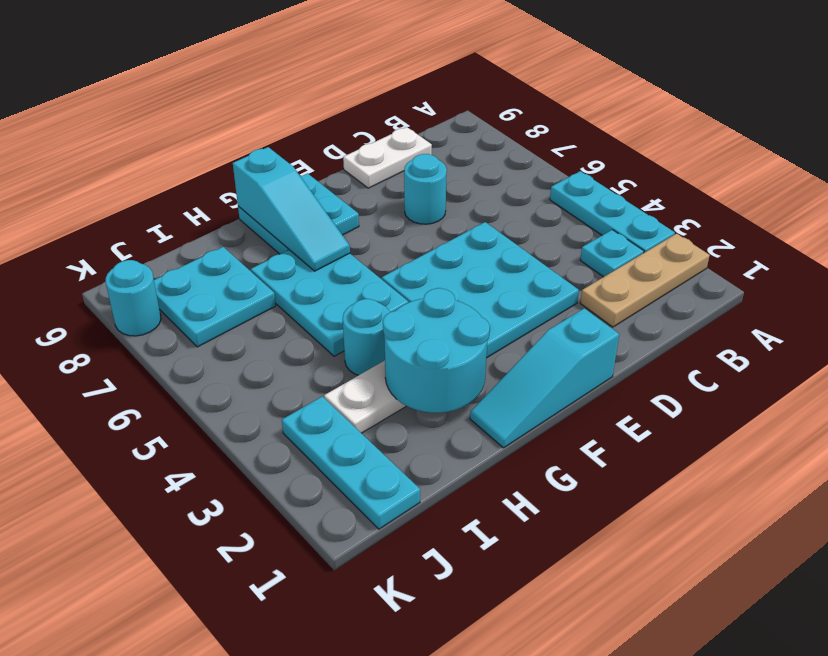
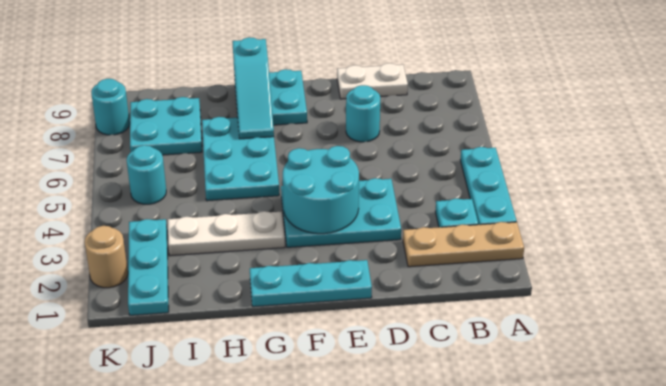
cyan plate D3:F5 level 1 -> cyan plate D3:F4 level 1
cyan slope E1:G1 level 1 top E -> cyan plate E1:G1 level 1
cyan round brick G2:H3 level 2 -> cyan round brick E3:F4 level 2
cyan round brick H4 level 1 -> cyan round brick J5 level 1
none -> tan round brick K2 level 1

